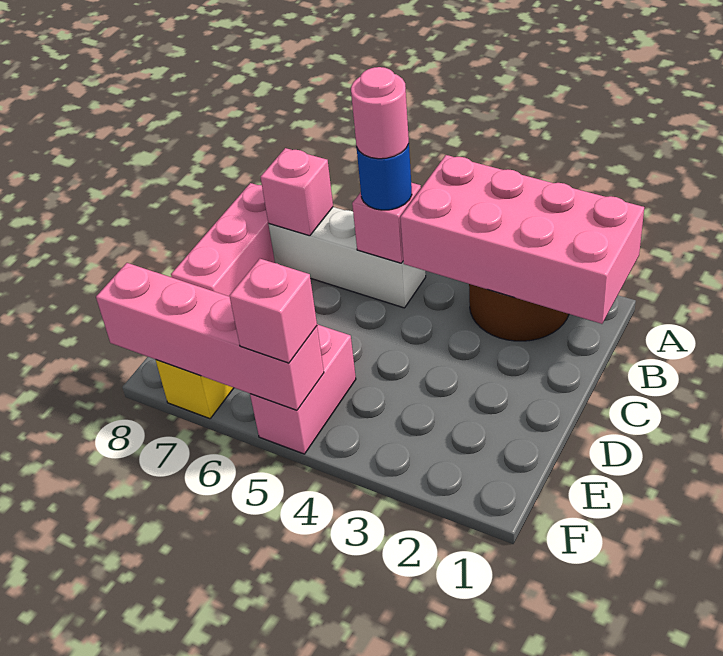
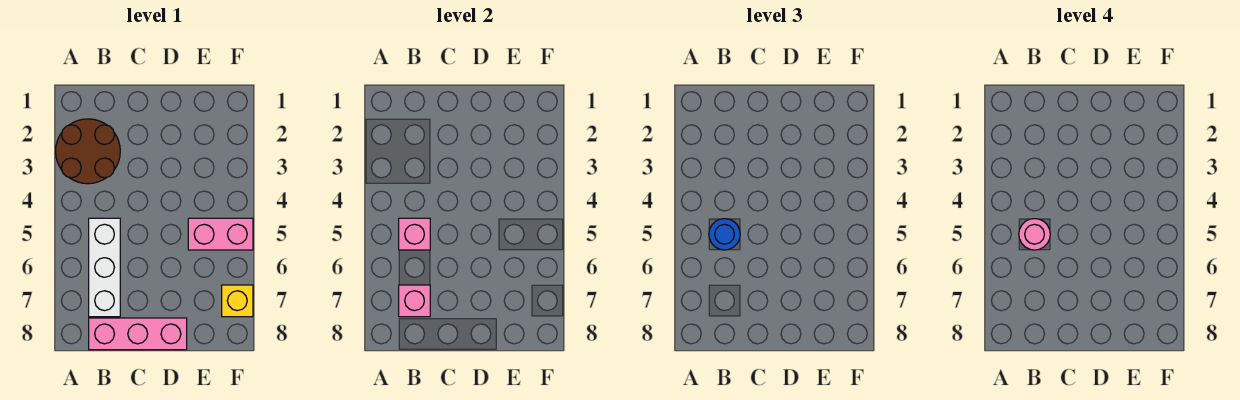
pink brick A1:B4 level 2 -> none
pink brick F5:F8 level 2 -> none
pink brick F5 level 3 -> none

